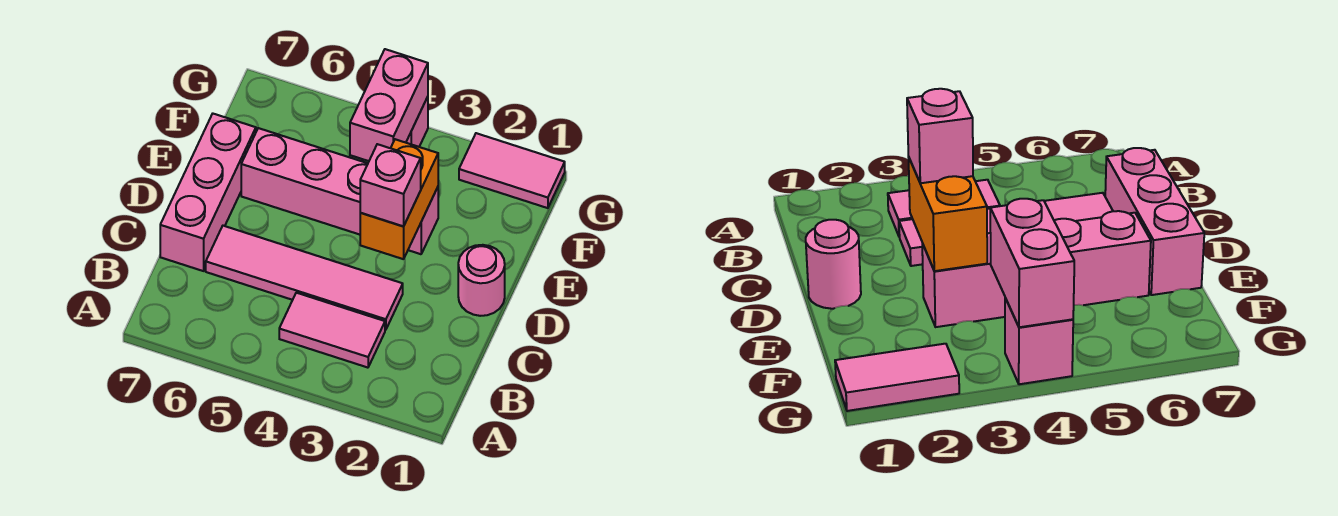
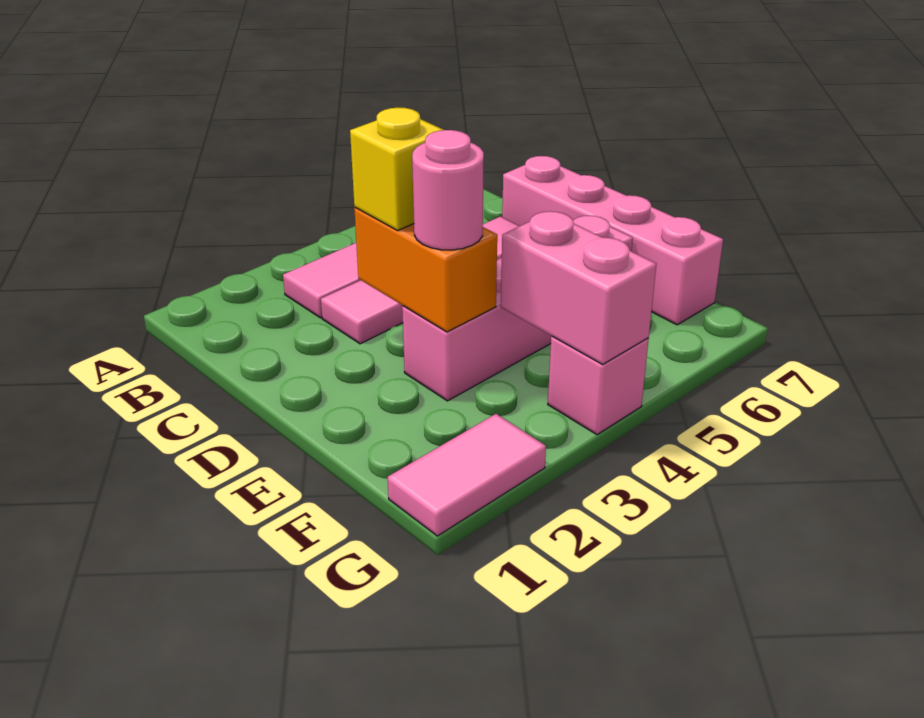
pink brick C7:E7 level 1 -> pink brick C7:F7 level 1
pink round brick D1 level 1 -> pink round brick E3 level 3
pink brick D3 level 3 -> yellow brick D3 level 3

